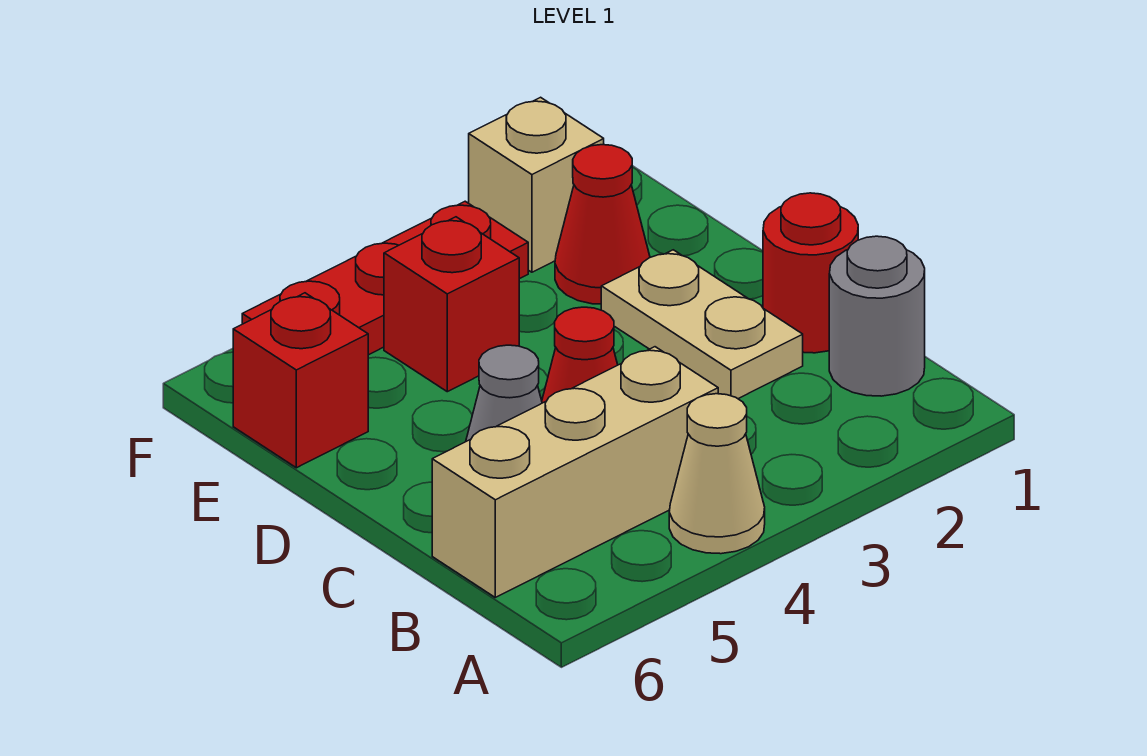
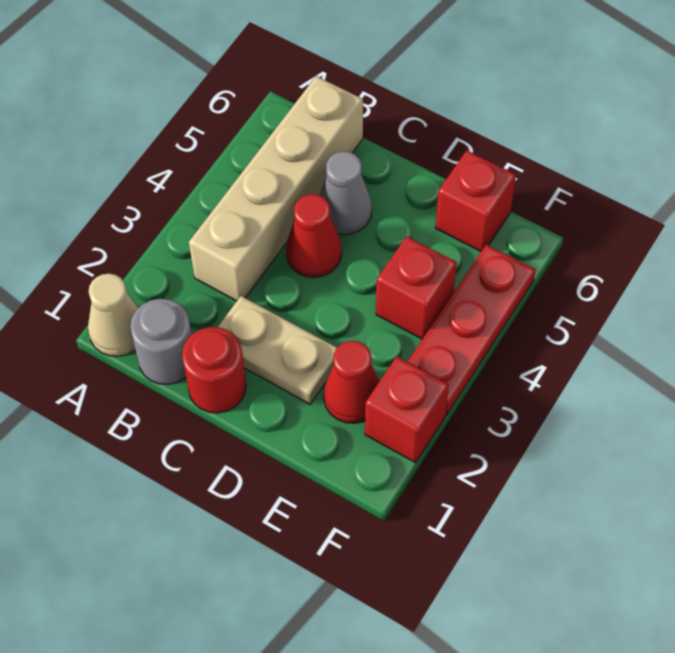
tan cone A4 level 1 -> tan cone A1 level 1
tan brick B4:B6 level 1 -> tan brick B3:B6 level 1
tan brick F2 level 1 -> red brick F2 level 1

